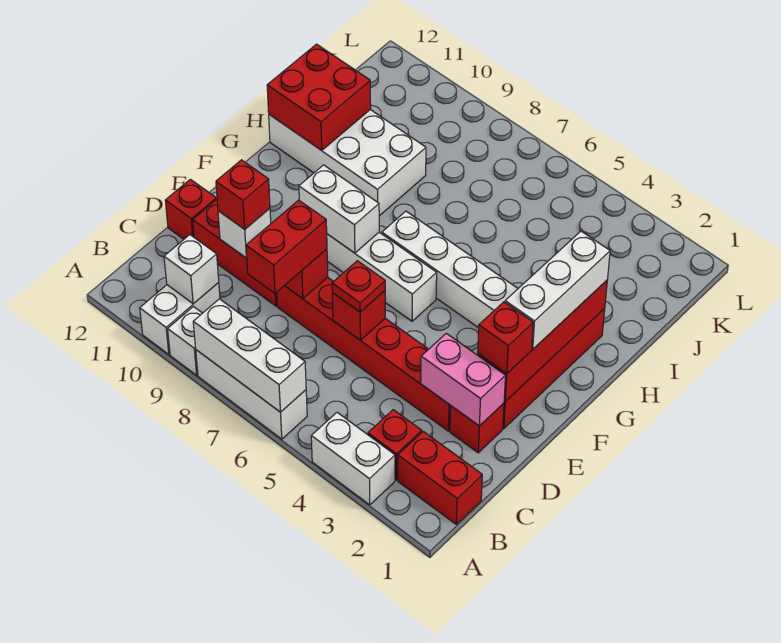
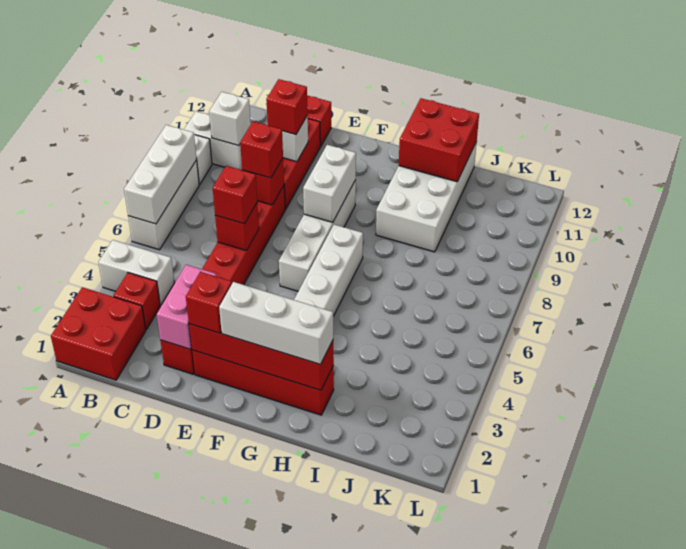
white brick A3:A4 level 1 -> white brick A4:B4 level 1
red brick B1:B2 level 1 -> red brick A1:B2 level 1
red brick C8:D8 level 3 -> red brick D8 level 3
red plate D6 level 3 -> red brick D6 level 3

